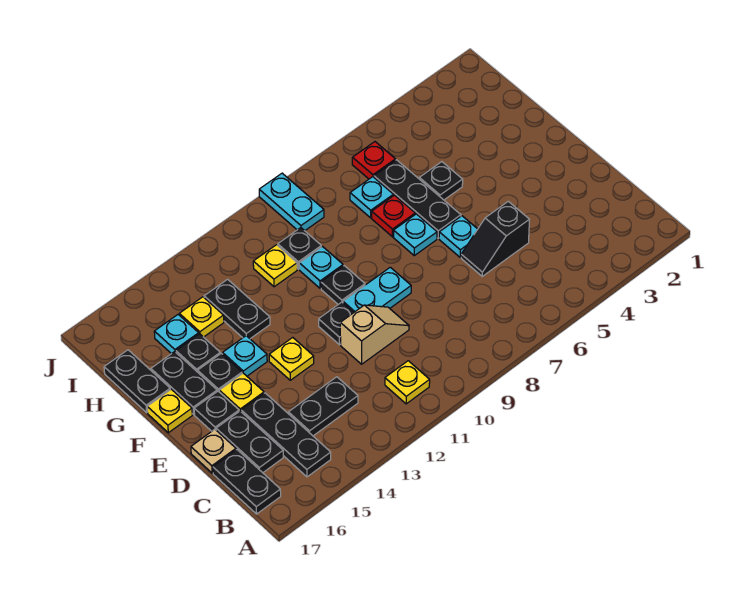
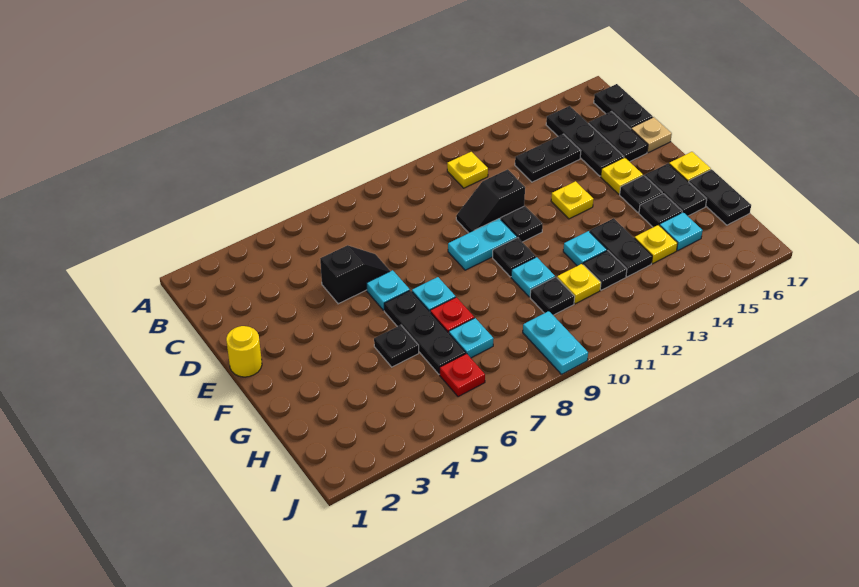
tan slope D10:D11 level 1 top 11 -> black slope D10:D11 level 1 top 11
none -> yellow round brick E1 level 1
black plate E16 level 1 -> black plate H12 level 1
cyan plate F14 level 1 -> cyan plate G12 level 1

